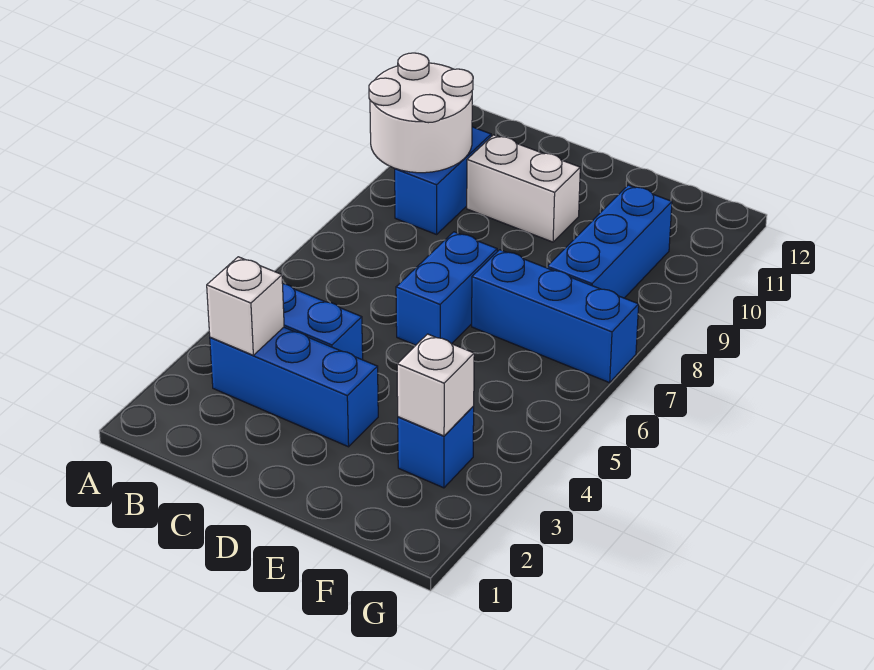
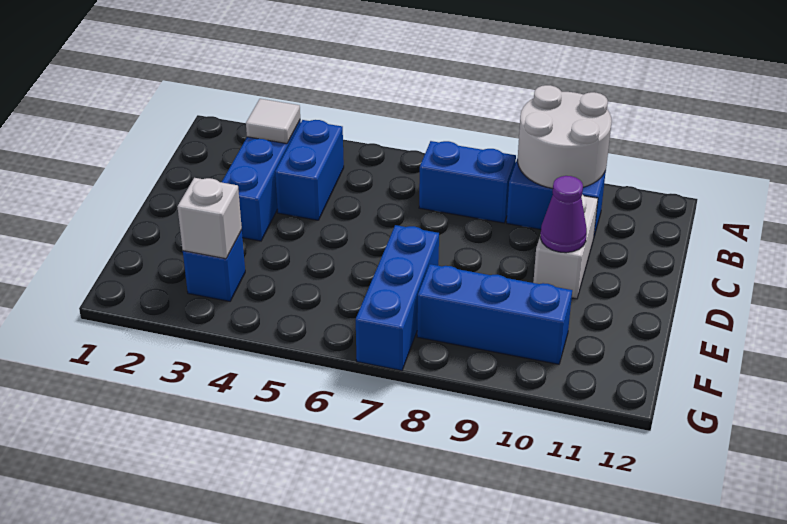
white brick B3 level 2 -> white tile B3 level 2
blue brick D6:D7 level 1 -> blue brick B7:B8 level 1
none -> purple cone D10 level 2

